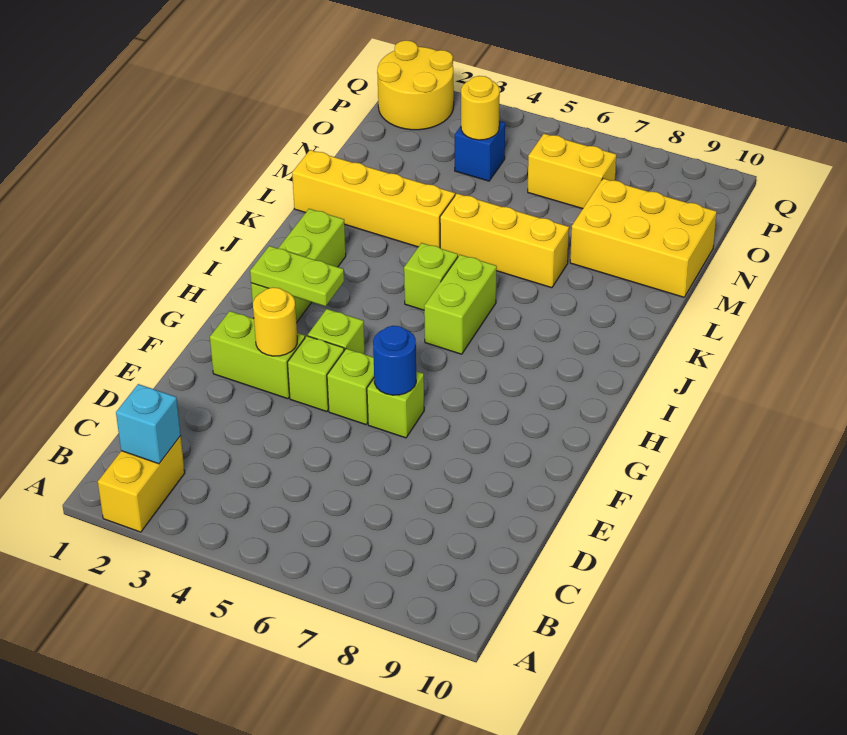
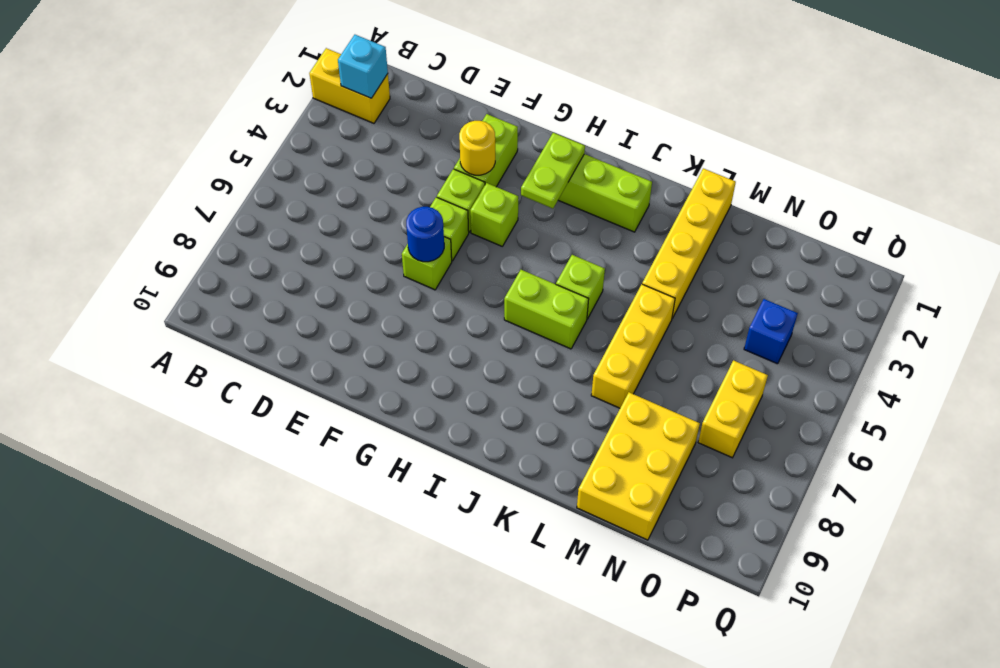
yellow round brick O4 level 2 -> none
yellow round brick P1:Q2 level 1 -> none

